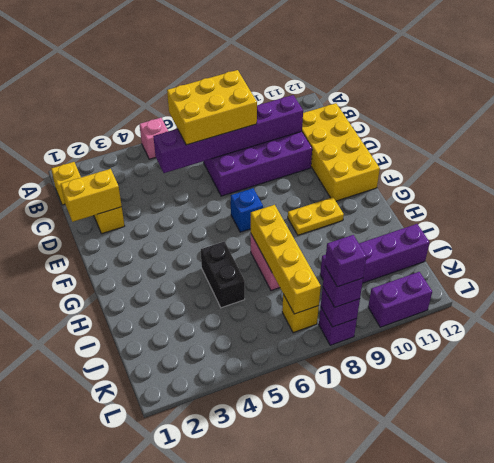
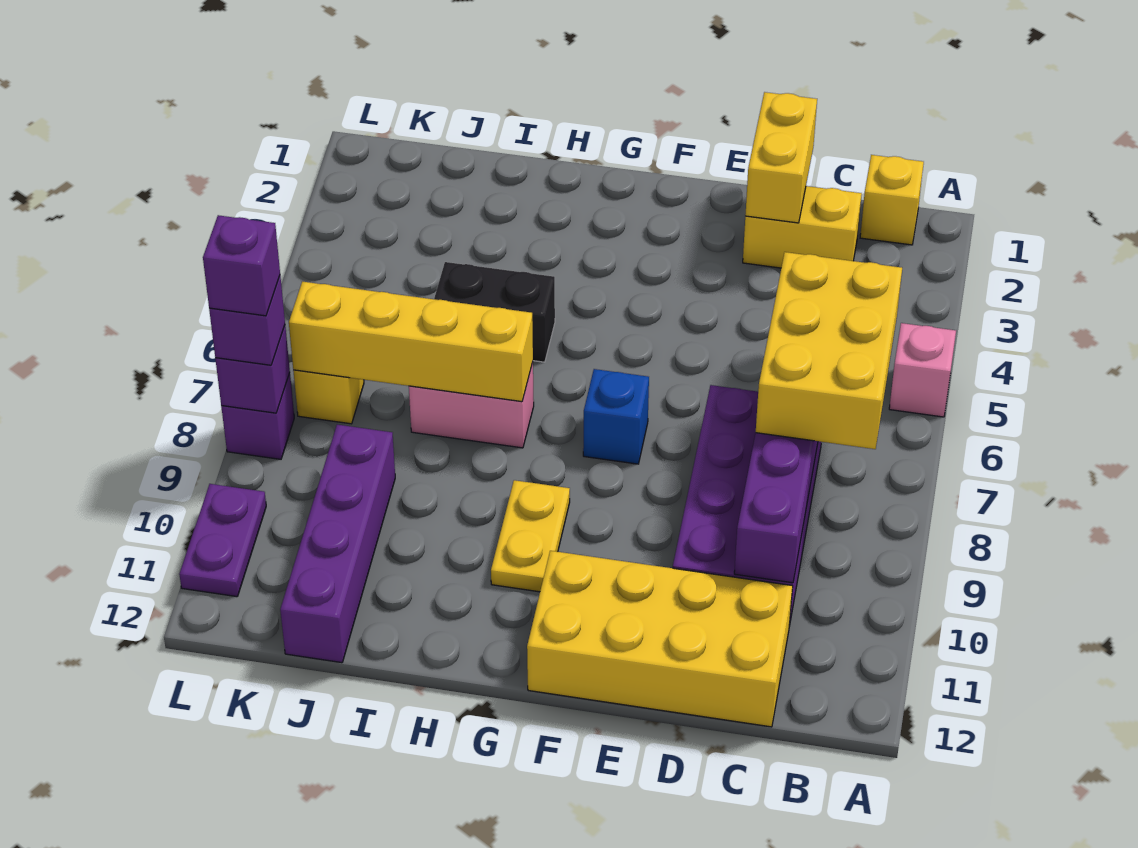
purple brick L10:L11 level 1 -> purple plate L10:L11 level 1

